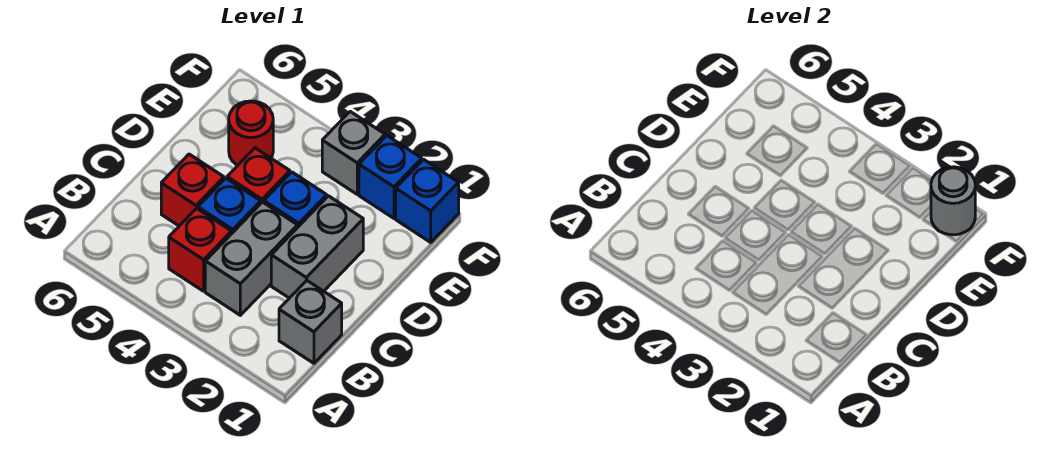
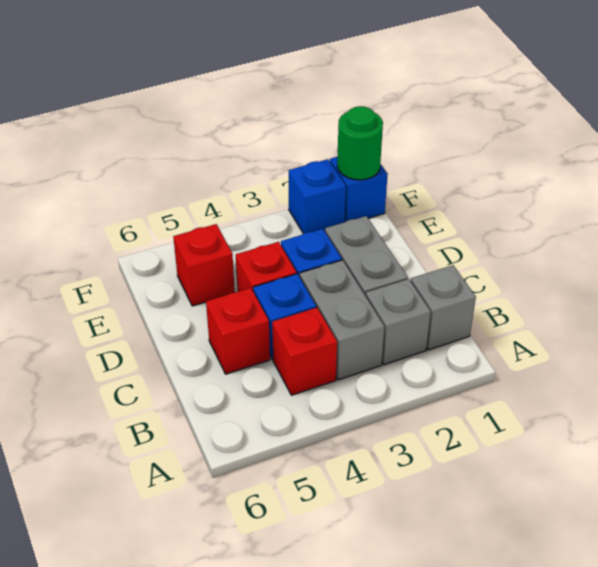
red round brick E5 level 1 -> red brick E5 level 1
grey round brick F1 level 2 -> green round brick F1 level 2
grey brick F3 level 1 -> grey brick B2 level 1

